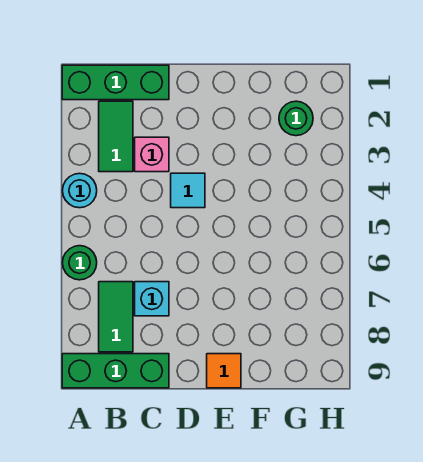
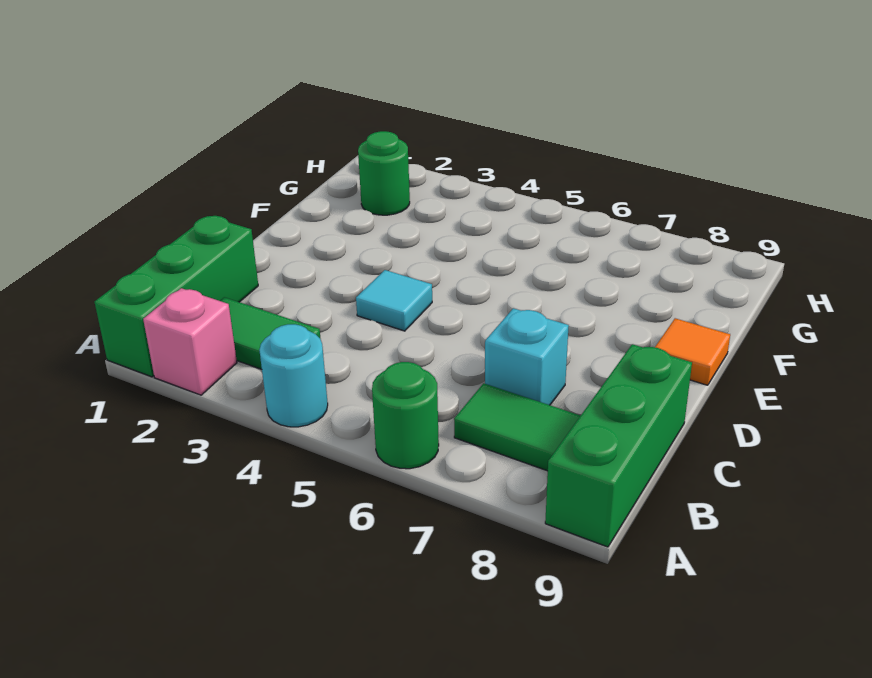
pink brick C3 level 1 -> pink brick A2 level 1

